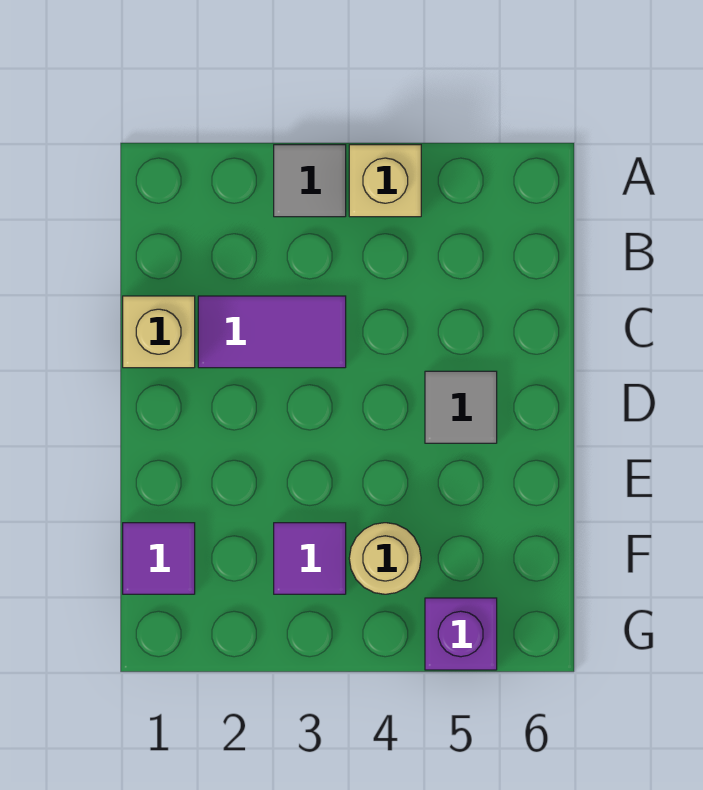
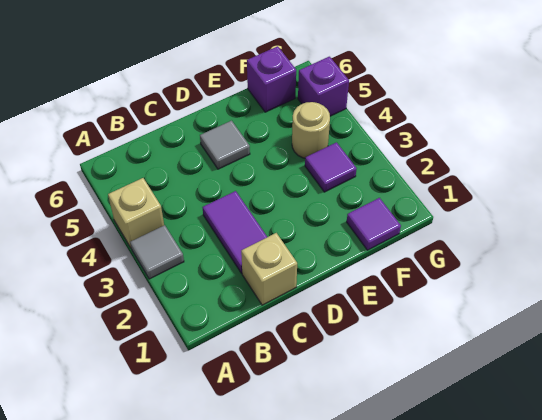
none -> purple brick F6 level 1

